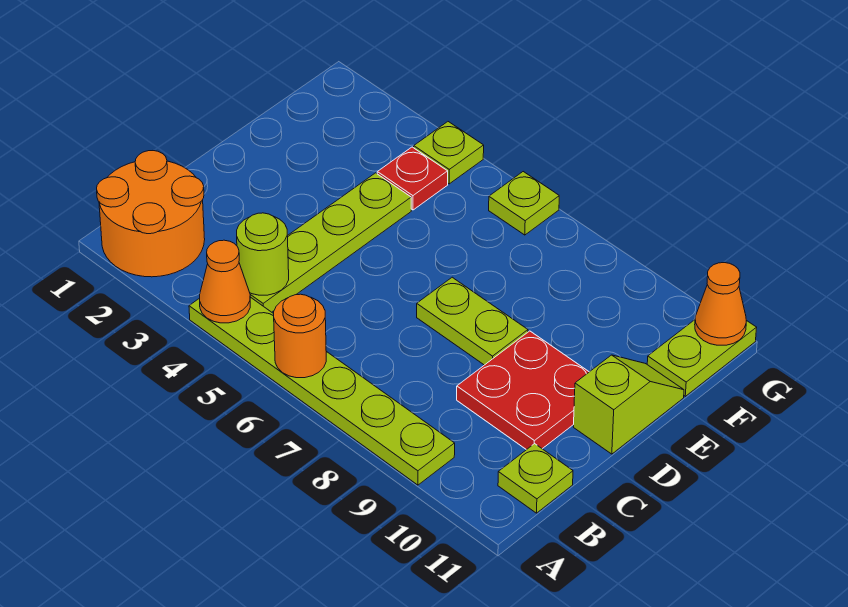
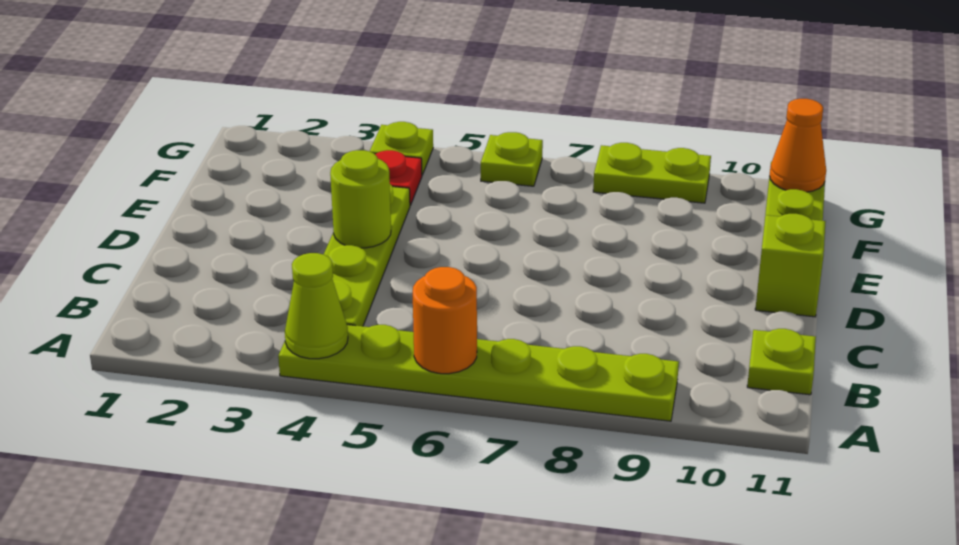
orange round brick A1:B2 level 1 -> none
orange cone A4 level 2 -> lime cone A4 level 2
lime round brick B4 level 2 -> lime round brick D4 level 2
red plate C9:D10 level 1 -> none
lime plate D7:D8 level 1 -> lime plate G8:G9 level 1

